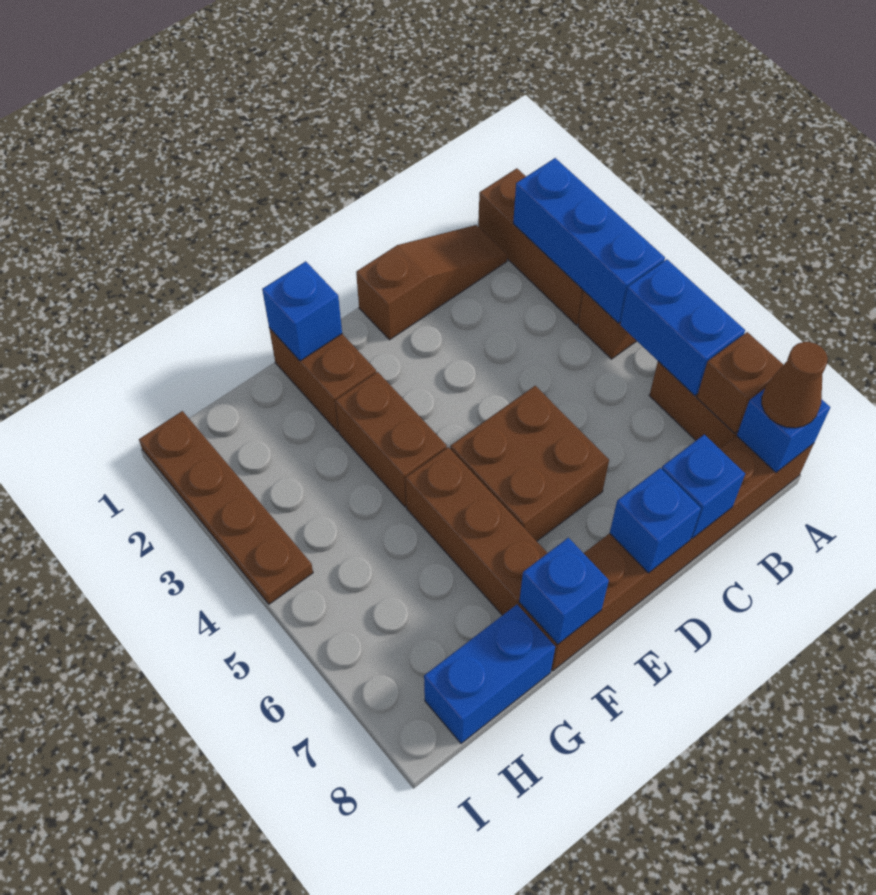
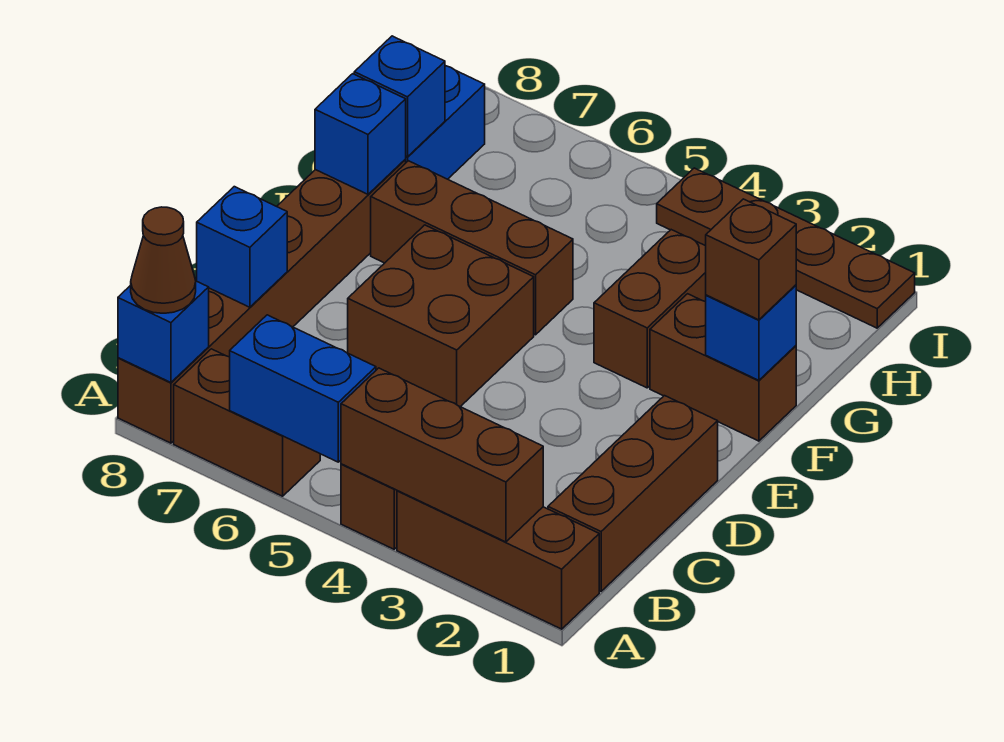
blue brick A2:A4 level 2 -> brown brick A2:A4 level 2
brown brick A7 level 2 -> brown brick F1 level 3
brown slope B1:D1 level 1 top D -> brown brick B1:D1 level 1
blue brick D8 level 2 -> blue brick G8 level 2
brown brick F3:F4 level 1 -> brown brick F3:G3 level 1

